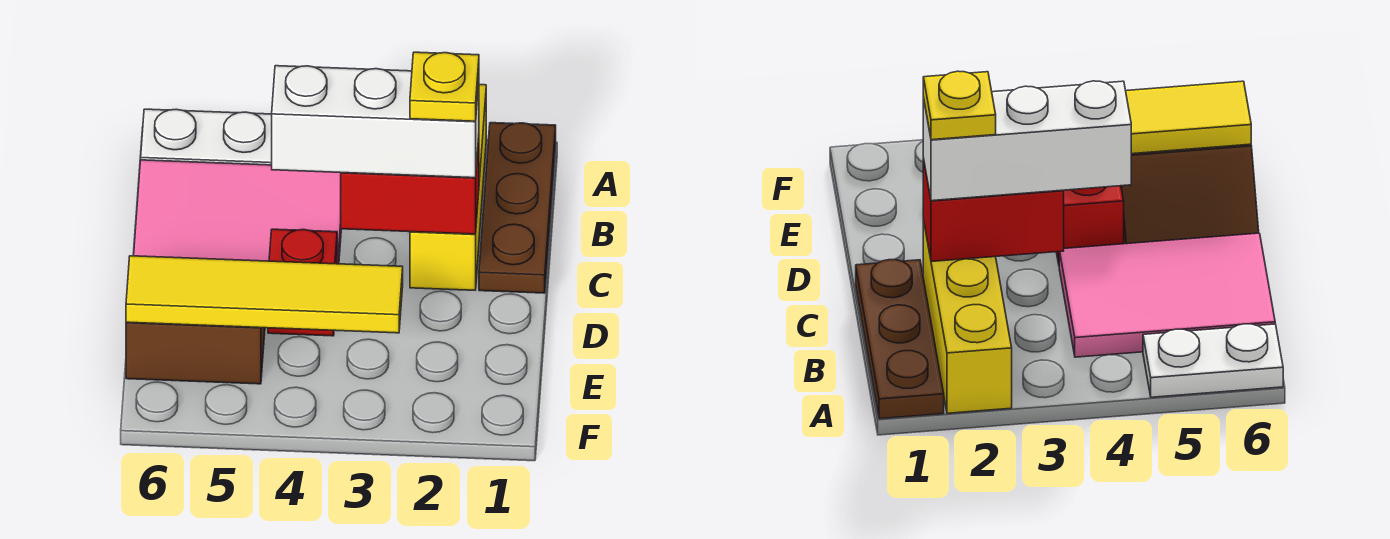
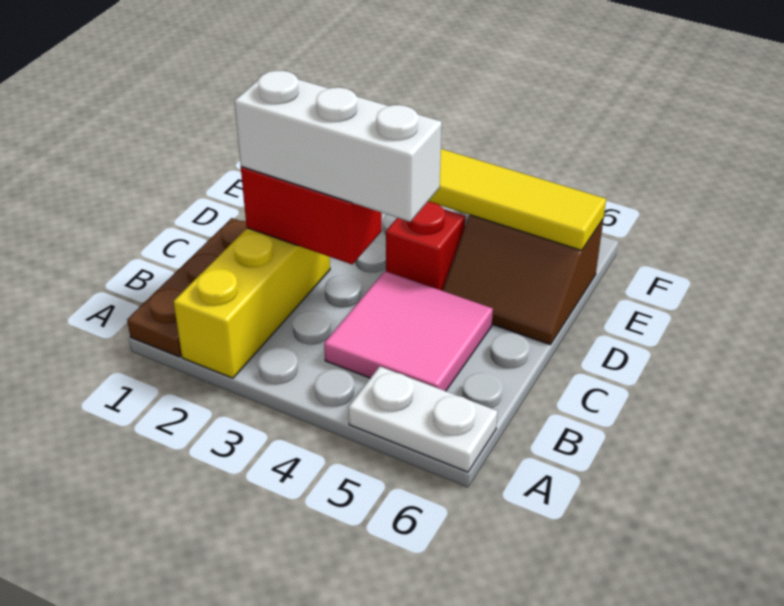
pink tile B4:C6 level 1 -> pink tile B4:C5 level 1
yellow plate C2 level 4 -> none

